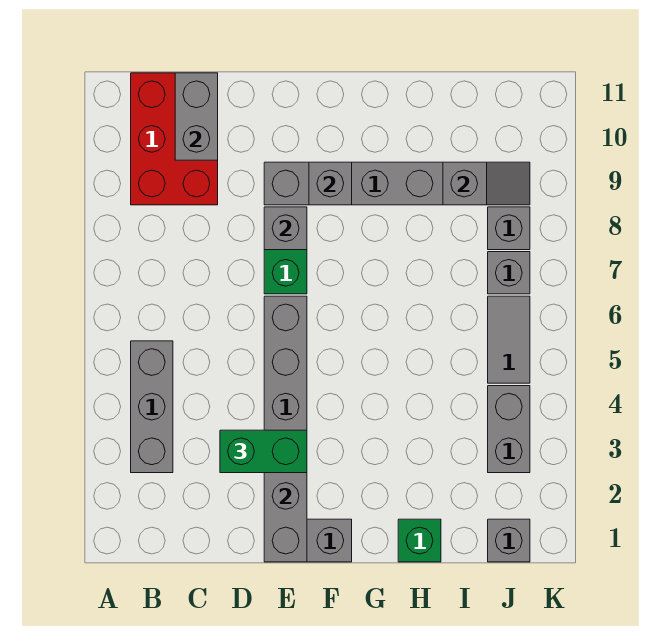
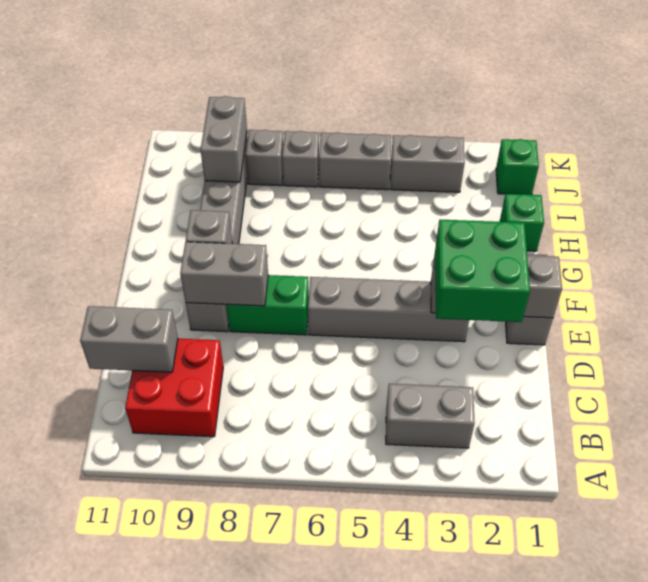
grey brick B3:B5 level 1 -> grey brick B3:B4 level 1
red brick B9:C11 level 1 -> red brick B9:C10 level 1
green brick D3:E3 level 3 -> green brick D2:E3 level 3
grey brick E8 level 2 -> grey brick E8:E9 level 2
grey slope I9:J9 level 2 top I -> grey brick I9:J9 level 2
grey brick J1 level 1 -> green brick J1 level 1
grey tile J5:J6 level 1 -> grey brick J5:J6 level 1

